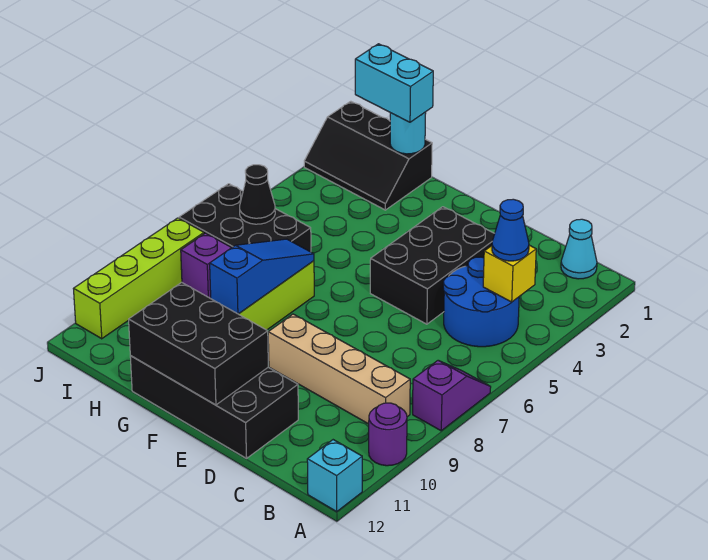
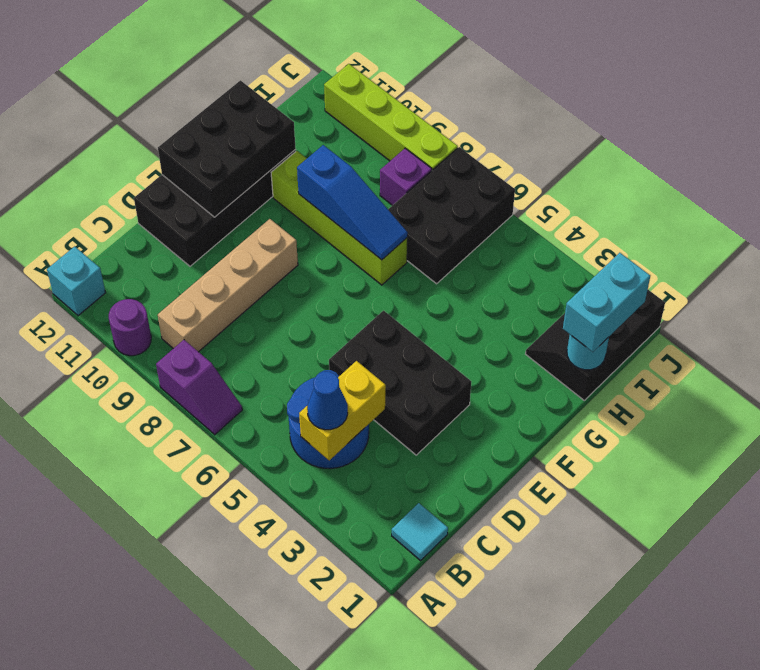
cyan cone B1 level 1 -> cyan tile B1 level 1
yellow brick B4 level 2 -> yellow brick B4:C4 level 2
black cone I6 level 2 -> none

